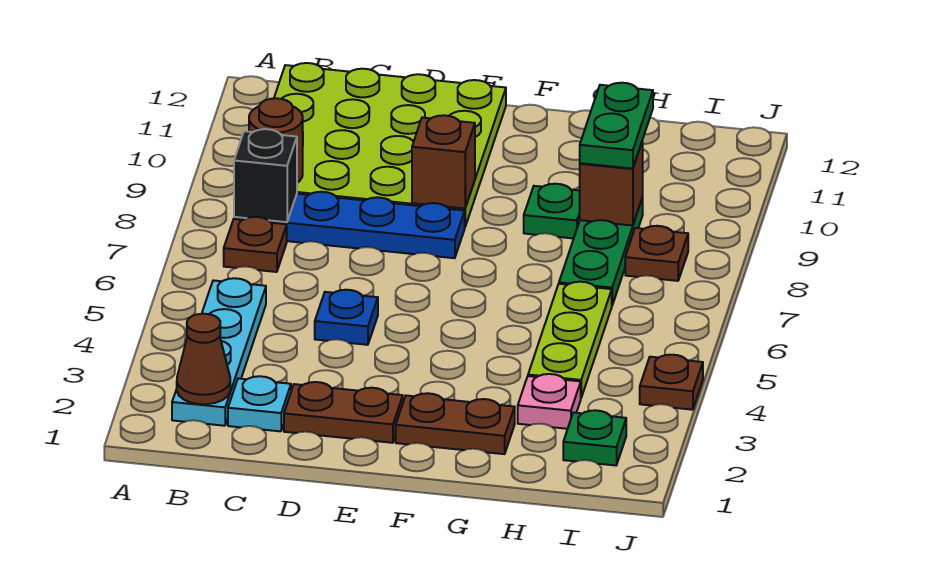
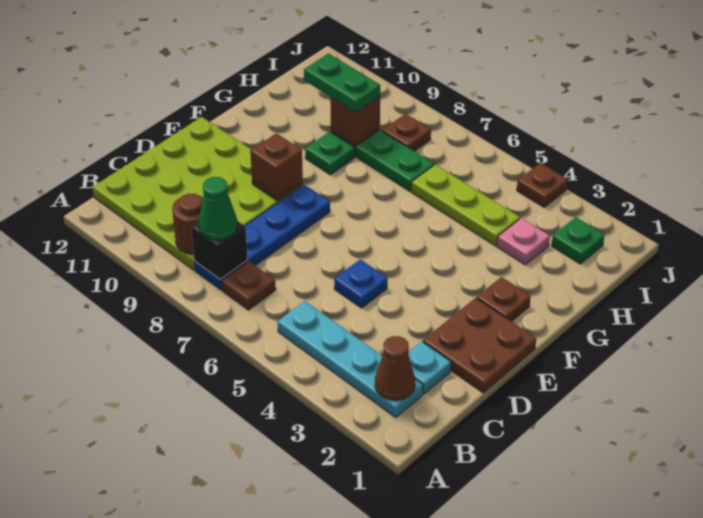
none -> green cone B8 level 3
brown plate D2:E2 level 1 -> brown plate D1:E2 level 1
brown plate F2:G2 level 1 -> brown plate F2 level 1

